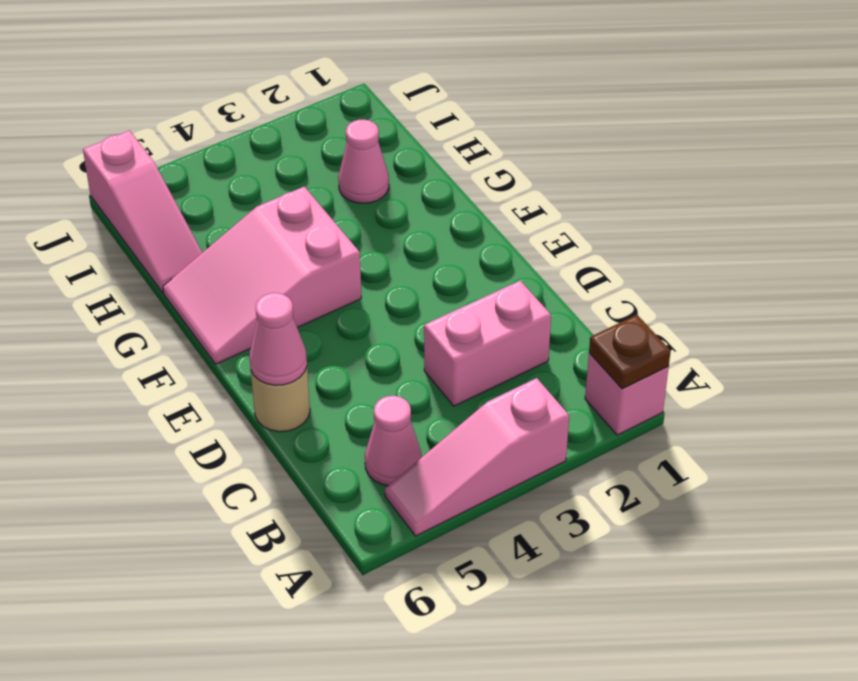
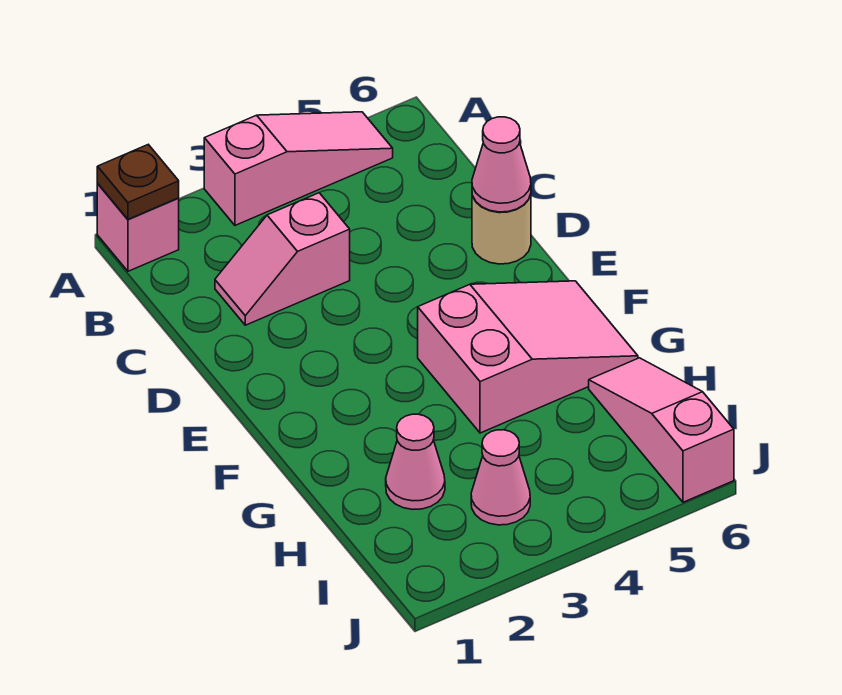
pink cone B5 level 1 -> pink cone I3 level 1
pink brick C2:C3 level 1 -> pink slope C2:C3 level 1 top 3

